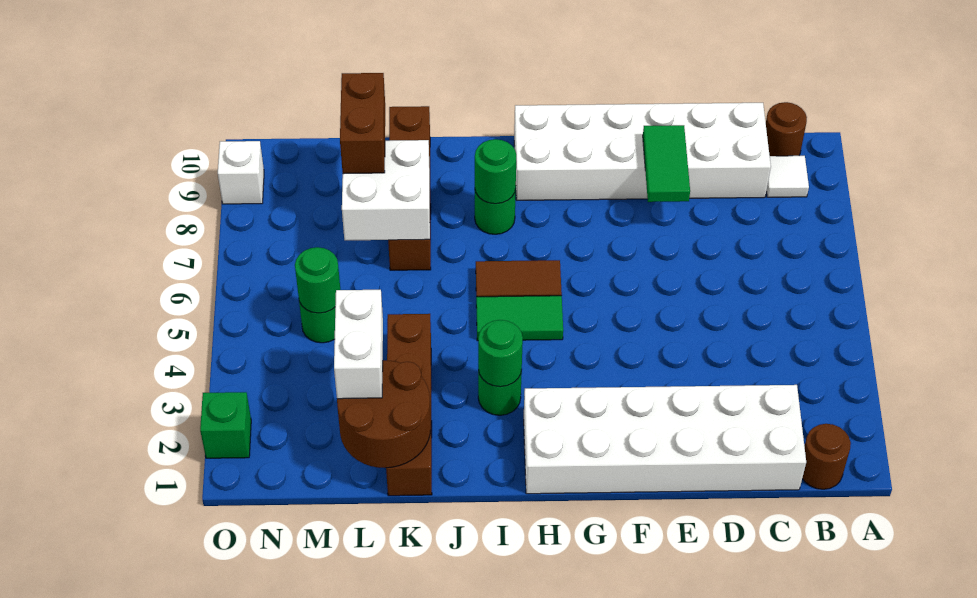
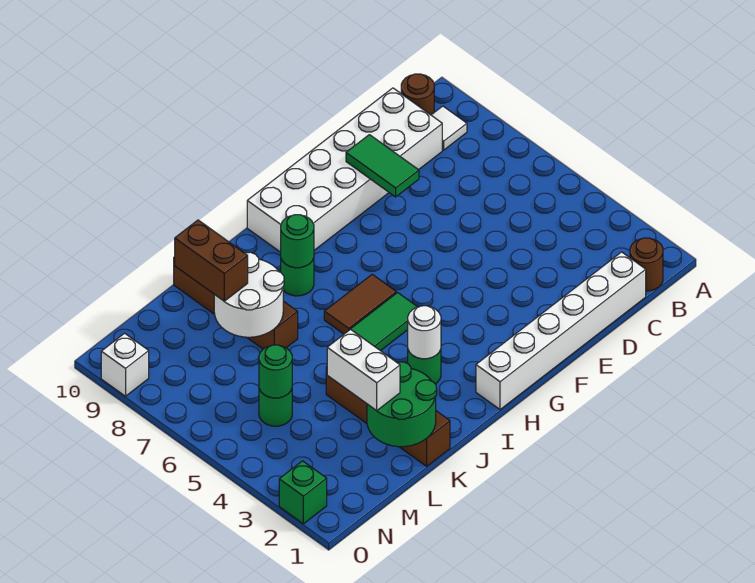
white brick C1:H2 level 1 -> white brick C1:H1 level 1
green round brick I3 level 2 -> white round brick I3 level 2
brown round brick K1:L2 level 2 -> green round brick K1:L2 level 2
white brick K7:L8 level 2 -> white round brick K7:L8 level 2

